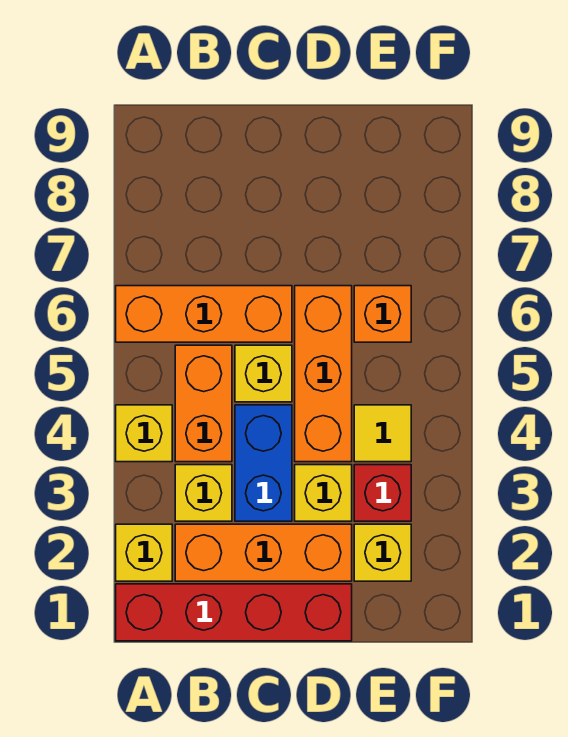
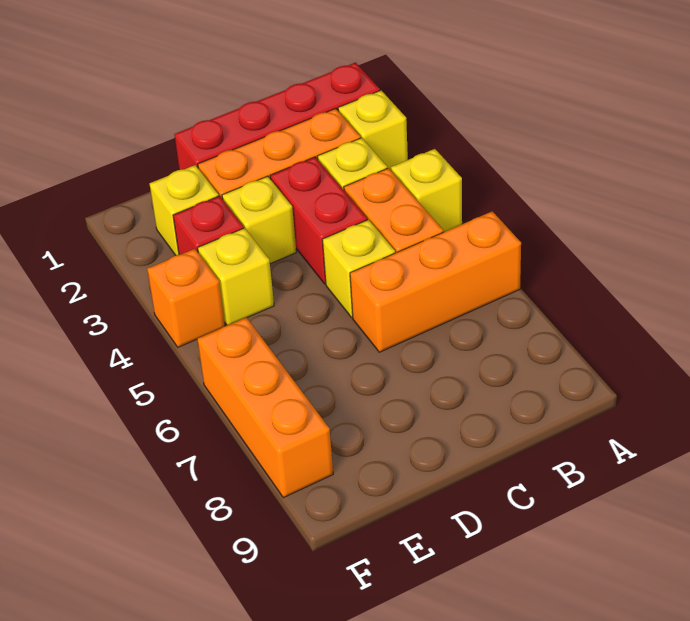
blue brick C3:C4 level 1 -> red brick C3:C4 level 1
orange brick D4:D6 level 1 -> orange brick F6:F8 level 1
yellow tile E4 level 1 -> yellow brick E4 level 1
orange brick E6 level 1 -> orange brick F4 level 1

